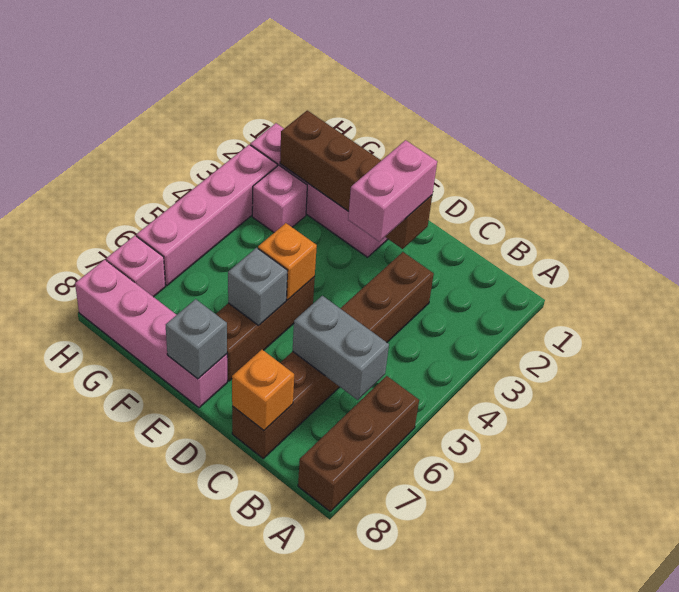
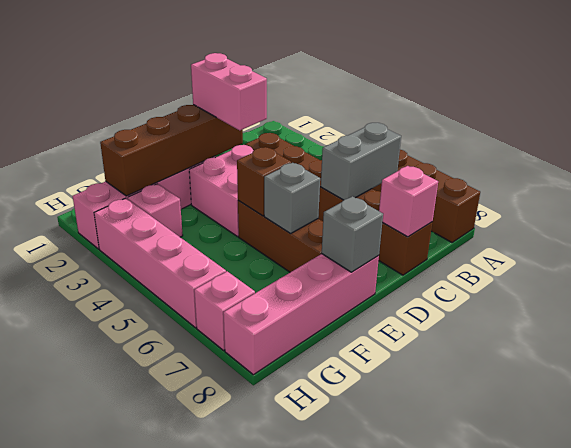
orange brick C8 level 2 -> pink brick C8 level 2
none -> pink brick D3:E4 level 1
orange brick E5 level 2 -> brown brick E5 level 2

